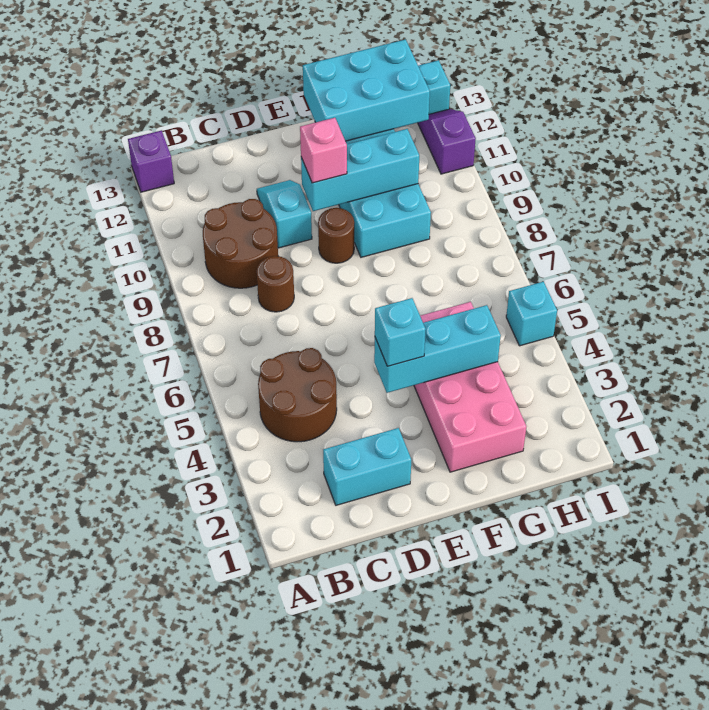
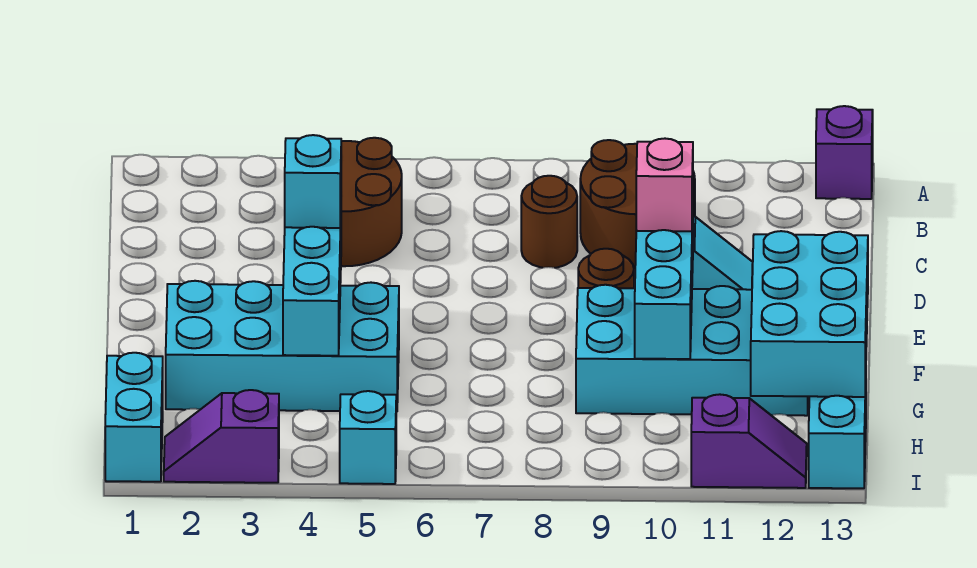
cyan brick C2:D2 level 1 -> cyan brick H1:I1 level 1
pink brick F2:G5 level 1 -> cyan brick F2:G5 level 1
none -> purple slope I2:I3 level 1 top 3

